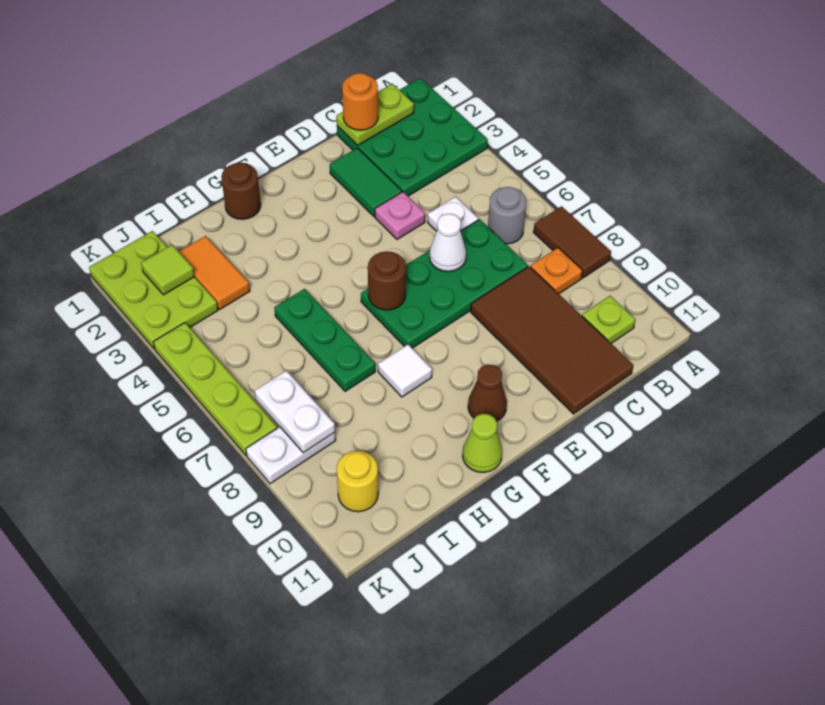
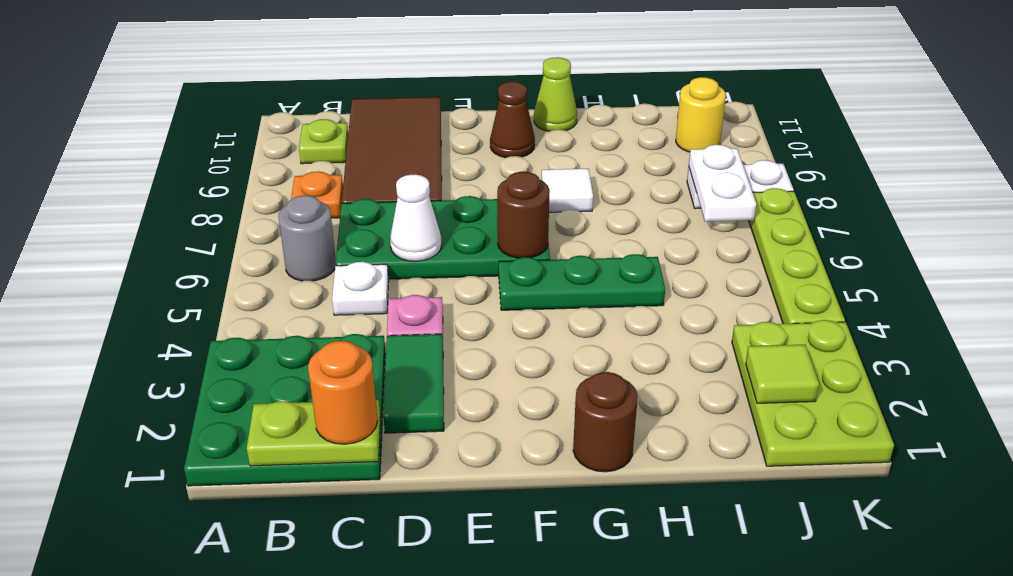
brown tile A7:A8 level 1 -> none
green plate H5:H7 level 1 -> green plate F5:H5 level 1
orange tile I2:I3 level 1 -> none

